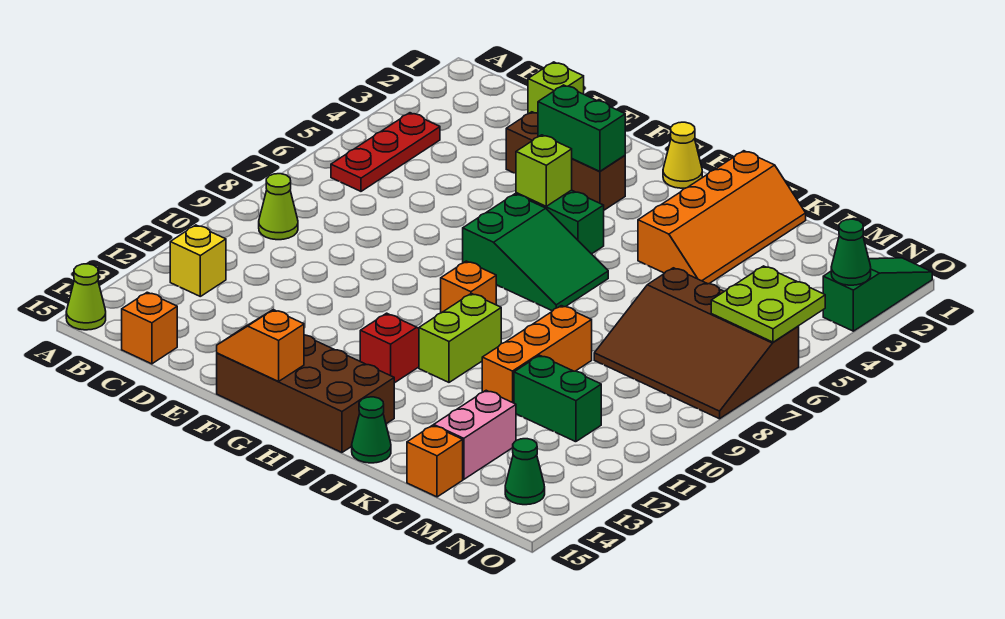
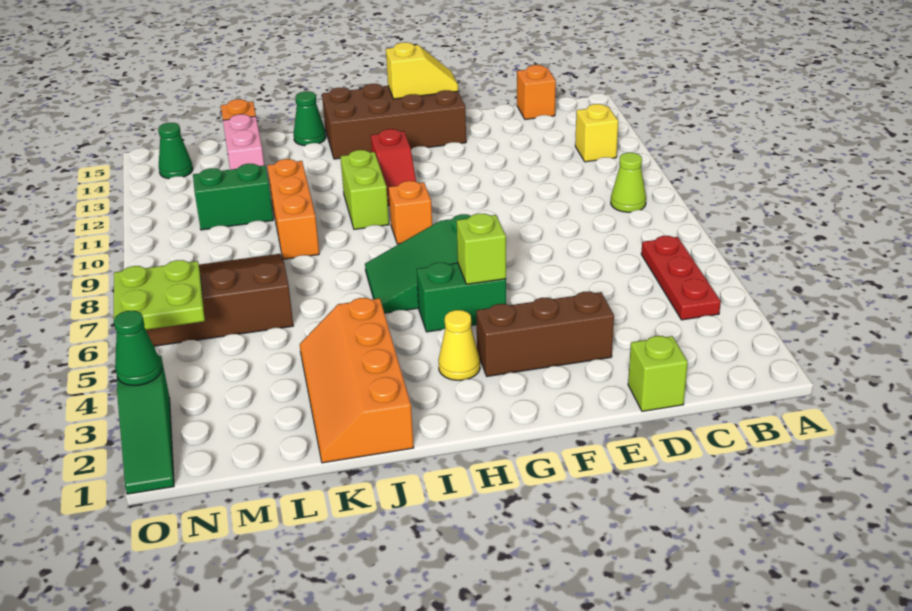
lime cone A15 level 1 -> none
green brick F3:G3 level 2 -> none
orange slope F15:G15 level 2 top G -> yellow slope F15:G15 level 2 top G
yellow cone H1 level 1 -> yellow cone H3 level 1

